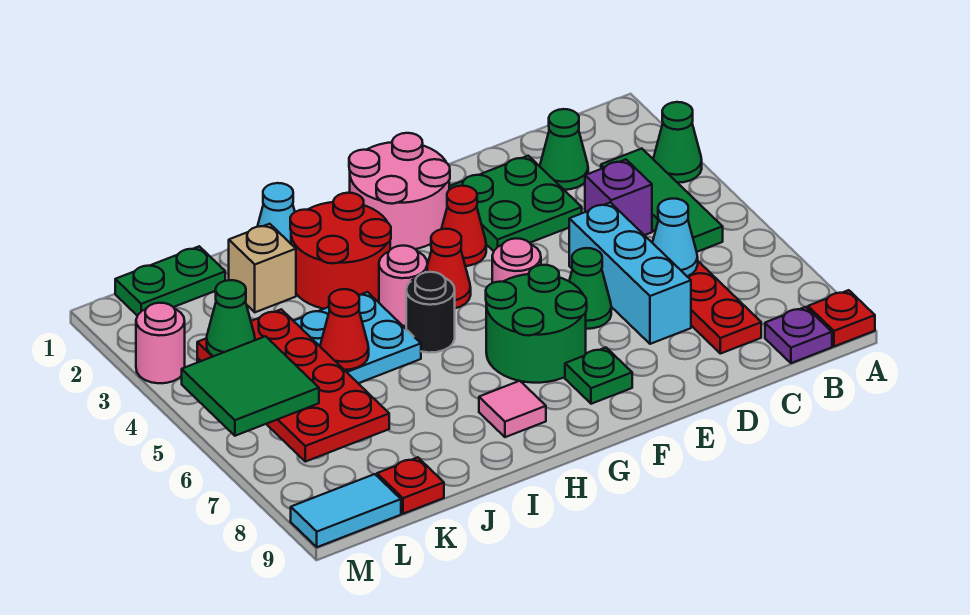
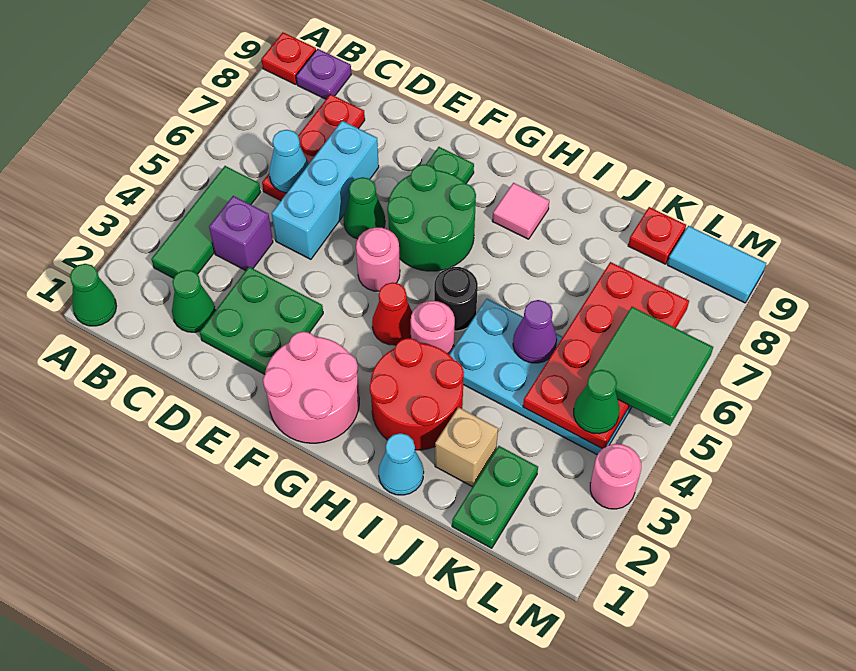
green cone A3 level 1 -> green cone A1 level 1
red cone F3 level 1 -> none
red cone J5 level 2 -> purple cone J5 level 2
green plate K1:L1 level 1 -> green plate K1:K2 level 1

